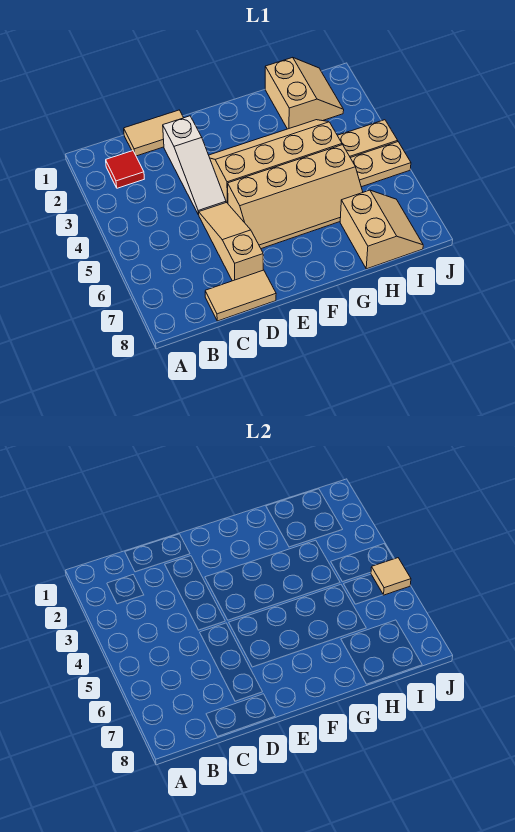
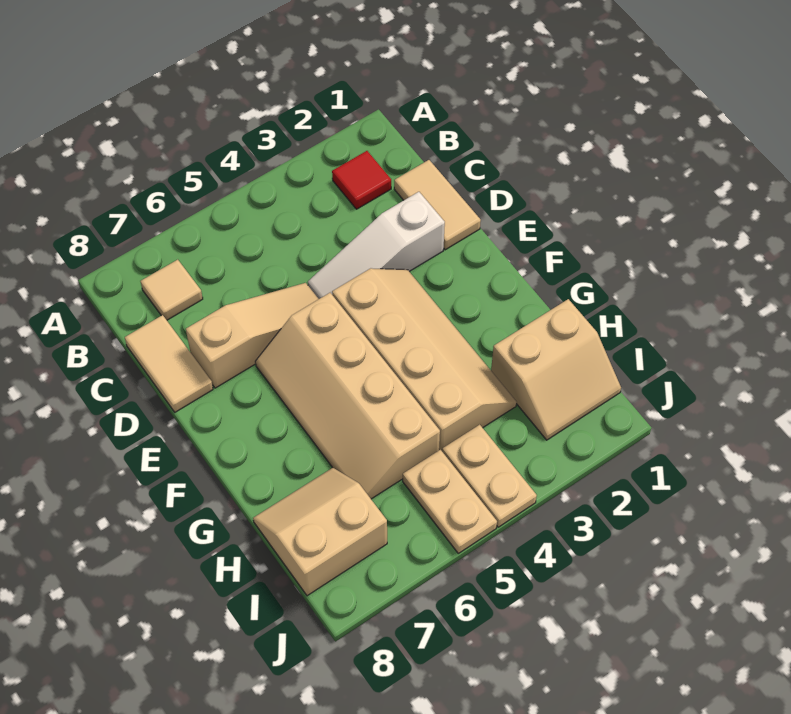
tan slope H7:I8 level 1 top H -> tan slope H7:I8 level 1 top I
tan tile J5 level 2 -> tan tile B7 level 1

